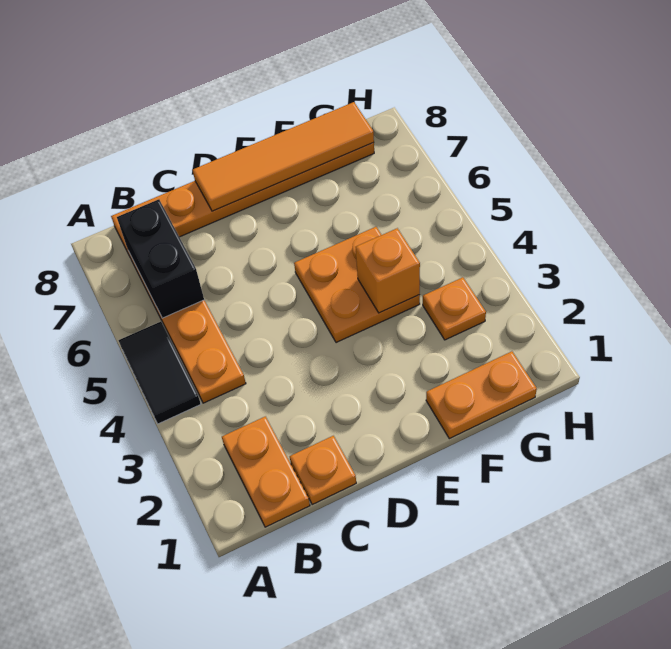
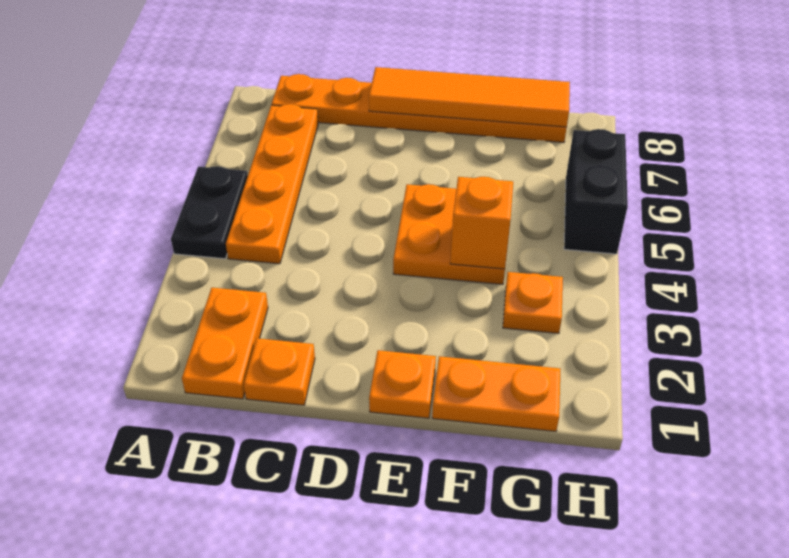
black tile A4:A5 level 1 -> black plate A4:A5 level 1
black brick B6:B7 level 2 -> black brick H5:H6 level 1
none -> orange plate E1 level 1

